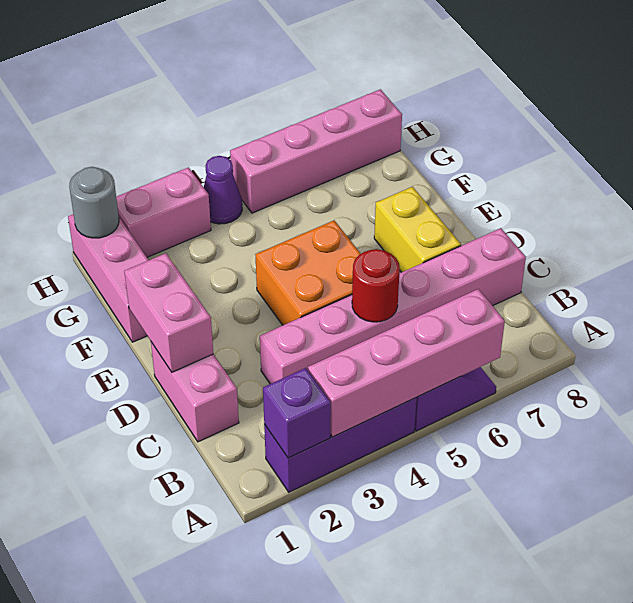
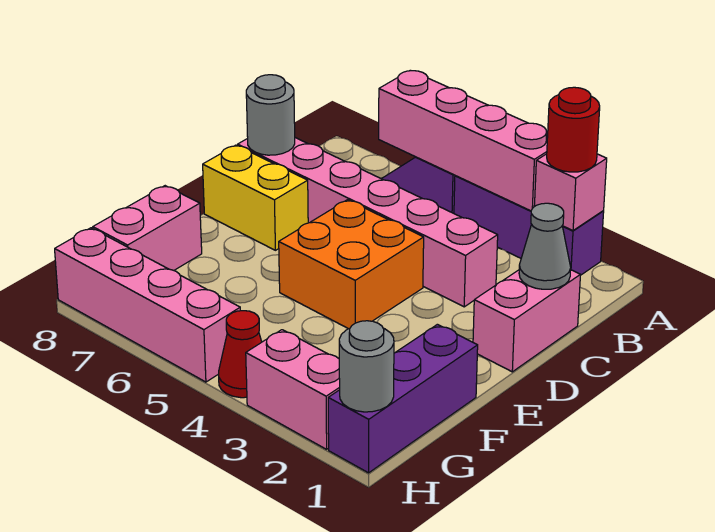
purple brick A2 level 2 -> pink brick A2 level 2
none -> grey cone C1 level 2
red round brick C5 level 2 -> red round brick A2 level 3
none -> grey round brick C8 level 2
pink brick D1:E1 level 2 -> pink brick F8:G8 level 1
yellow brick D7:E7 level 1 -> yellow brick D7:D8 level 1
pink brick F1:H1 level 1 -> purple brick F1:H1 level 1
purple cone H4 level 1 -> red cone H4 level 1

